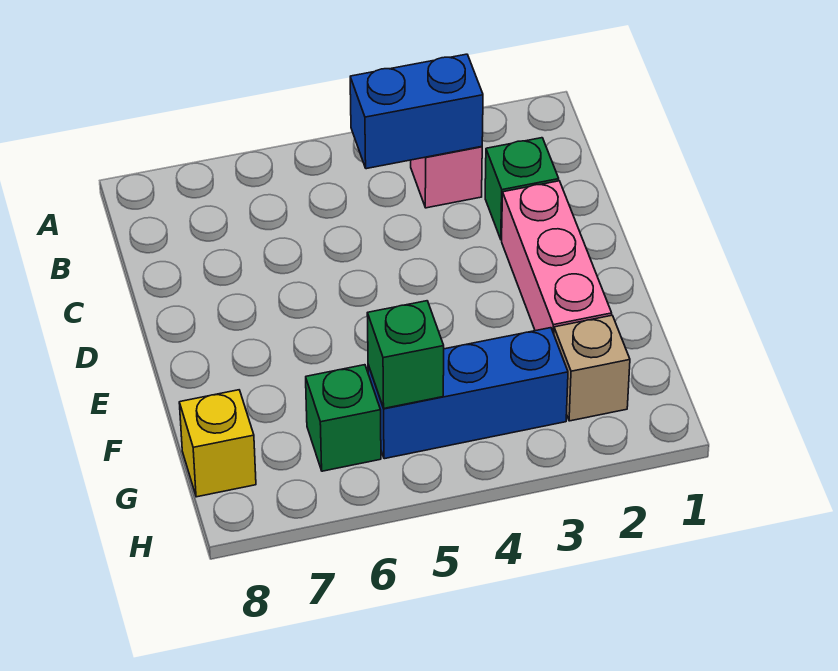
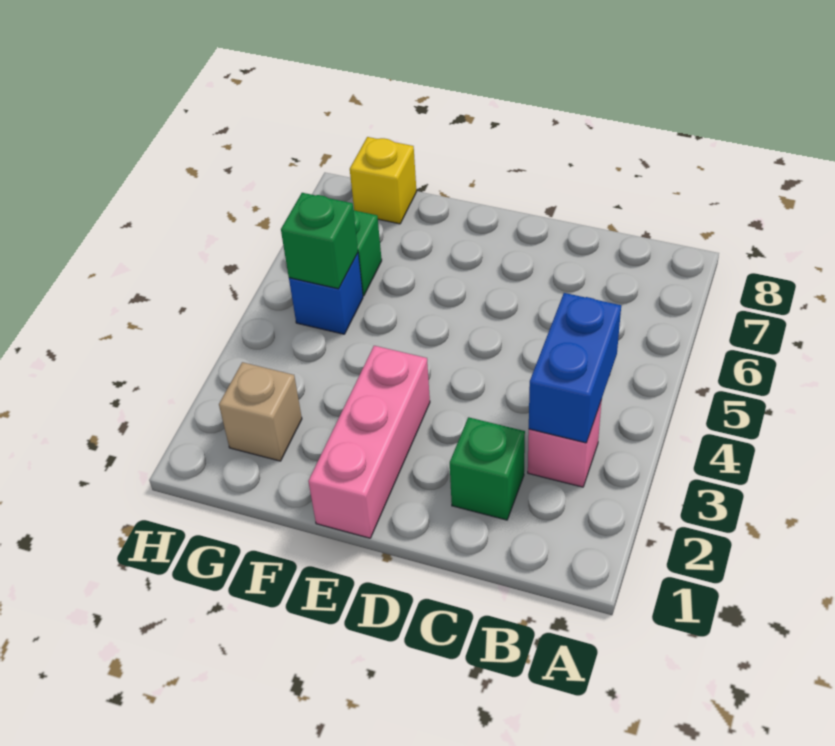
pink brick D2:F2 level 1 -> pink brick E1:E3 level 1
blue brick G3:G5 level 1 -> blue brick G5 level 1

